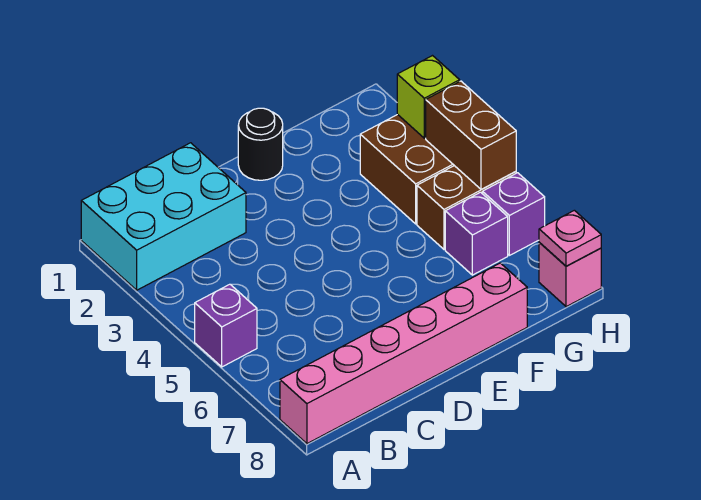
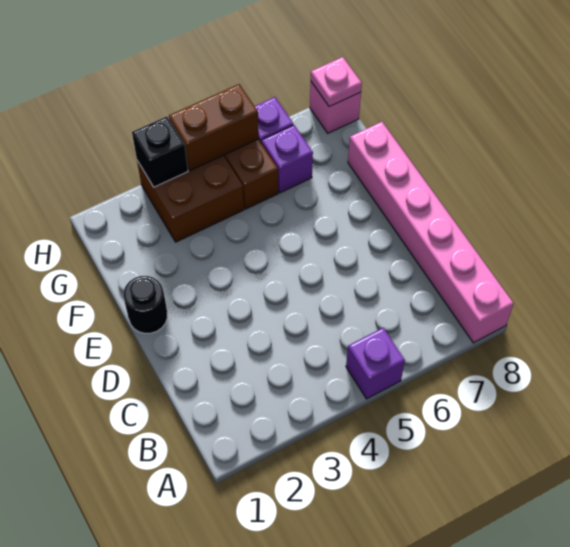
cyan brick A1:C2 level 1 -> none
lime brick H3 level 2 -> black brick H3 level 2

